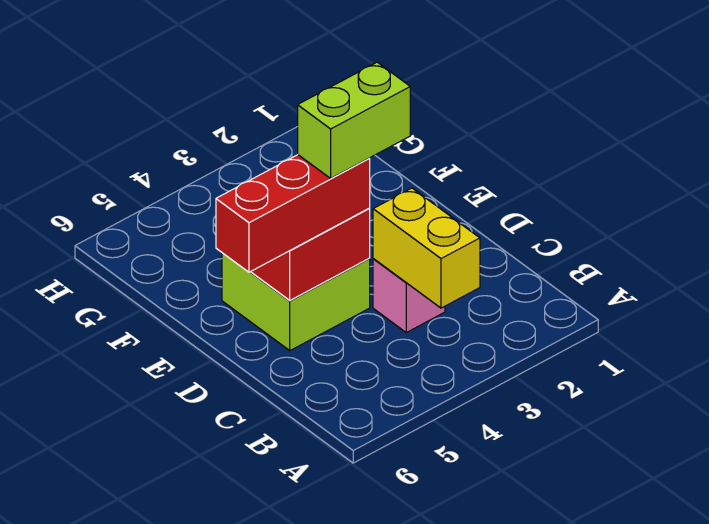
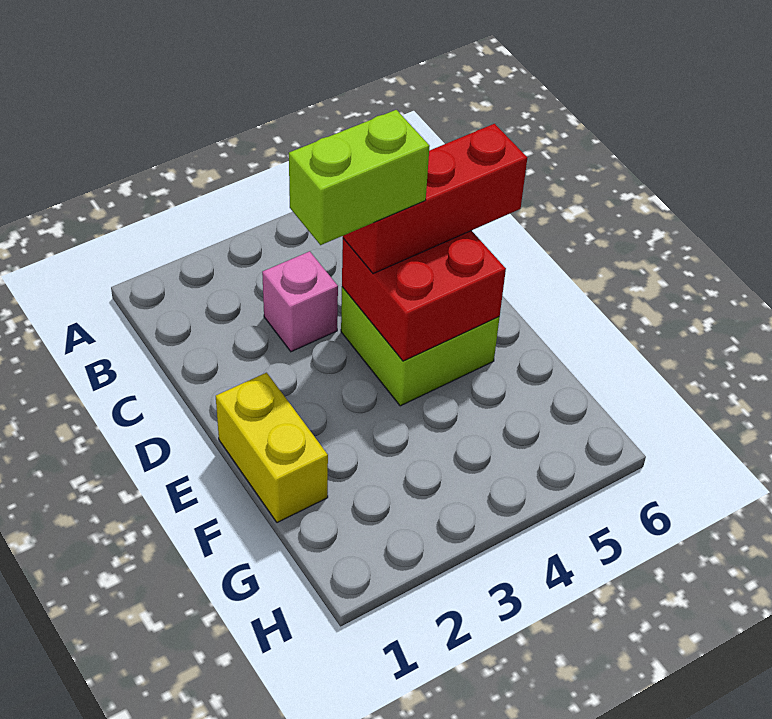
yellow brick B3:C3 level 2 -> yellow brick E1:F1 level 1

